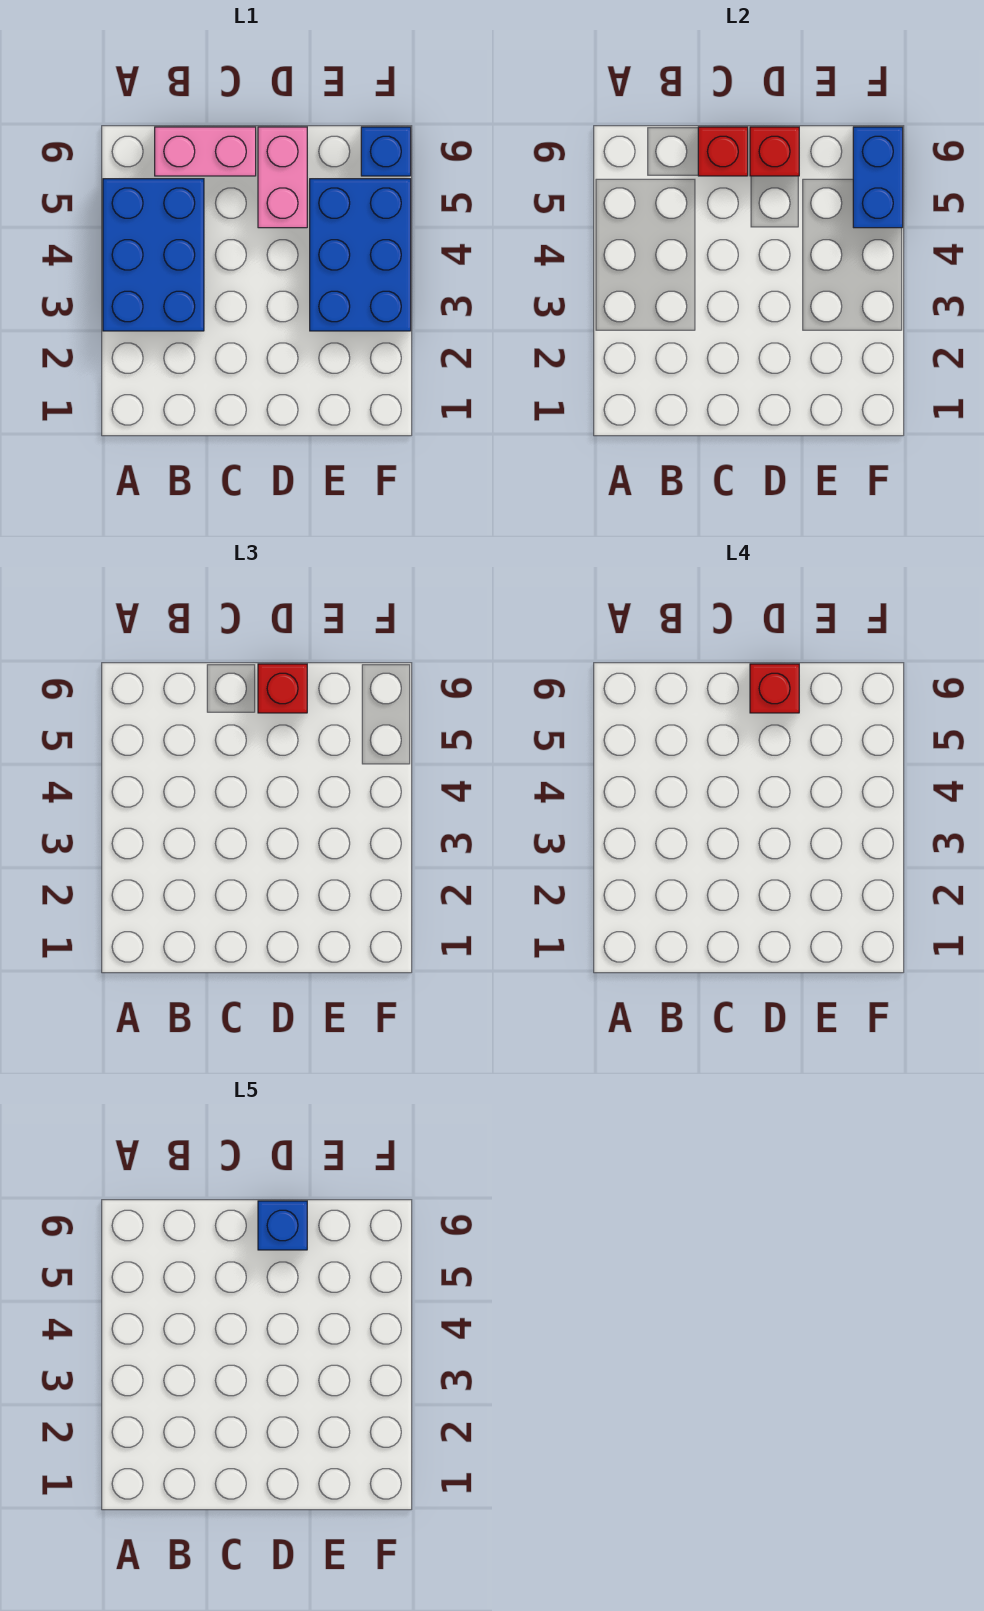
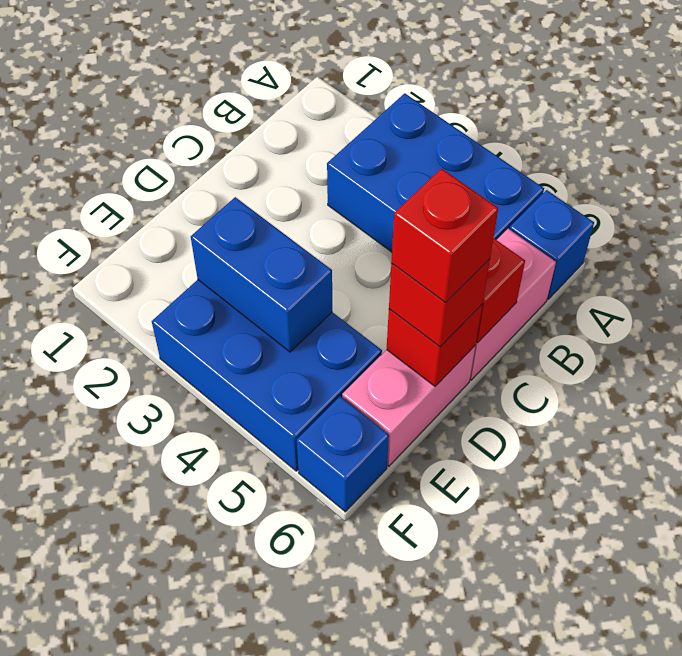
pink brick D5:D6 level 1 -> pink brick D6:E6 level 1
blue brick D6 level 5 -> blue brick A6 level 1
blue brick F5:F6 level 2 -> blue brick E3:E4 level 2

